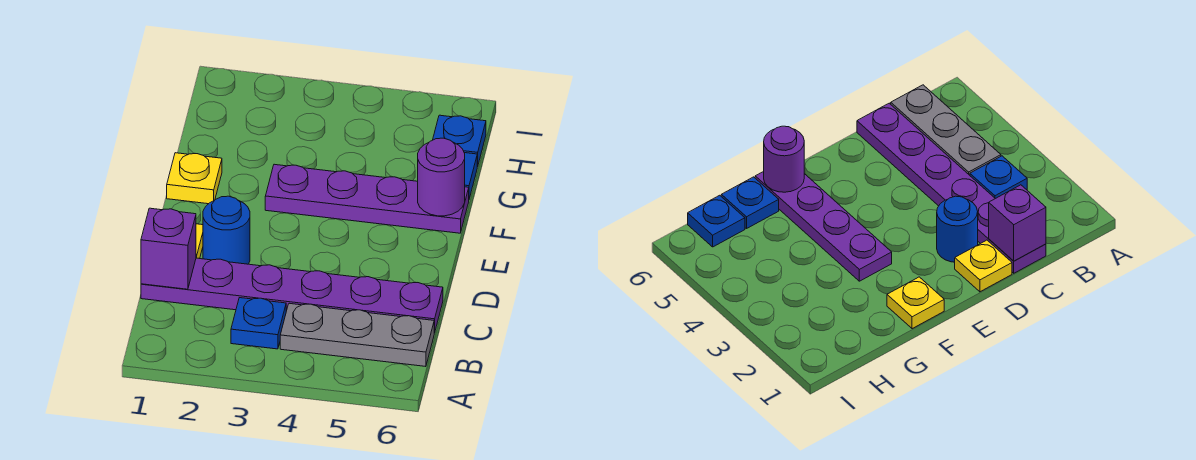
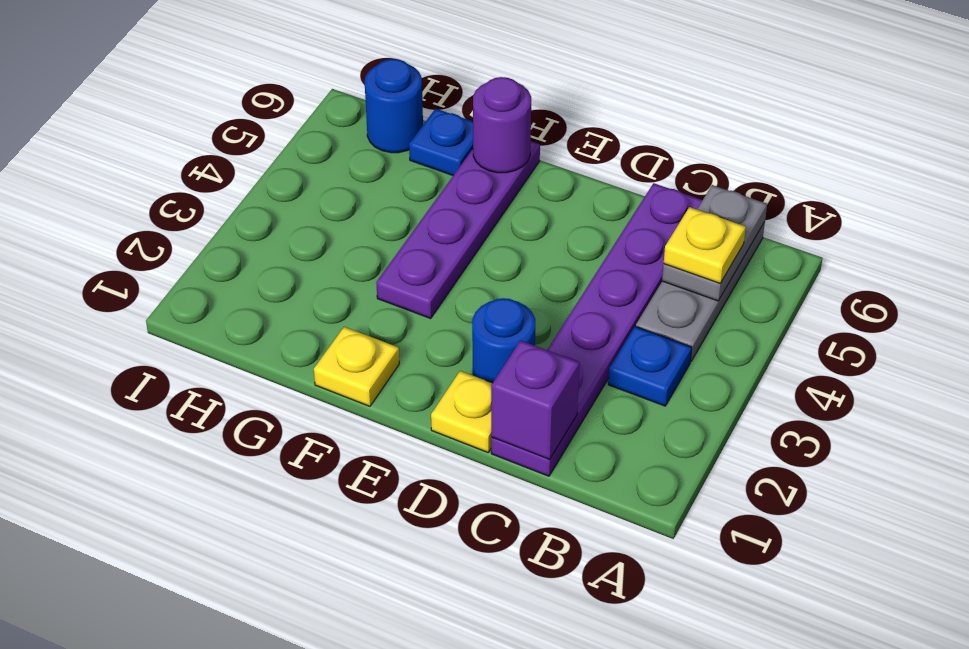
none -> grey plate B5:B6 level 2
none -> yellow plate B5 level 3
blue plate H6 level 1 -> blue round brick H6 level 1

